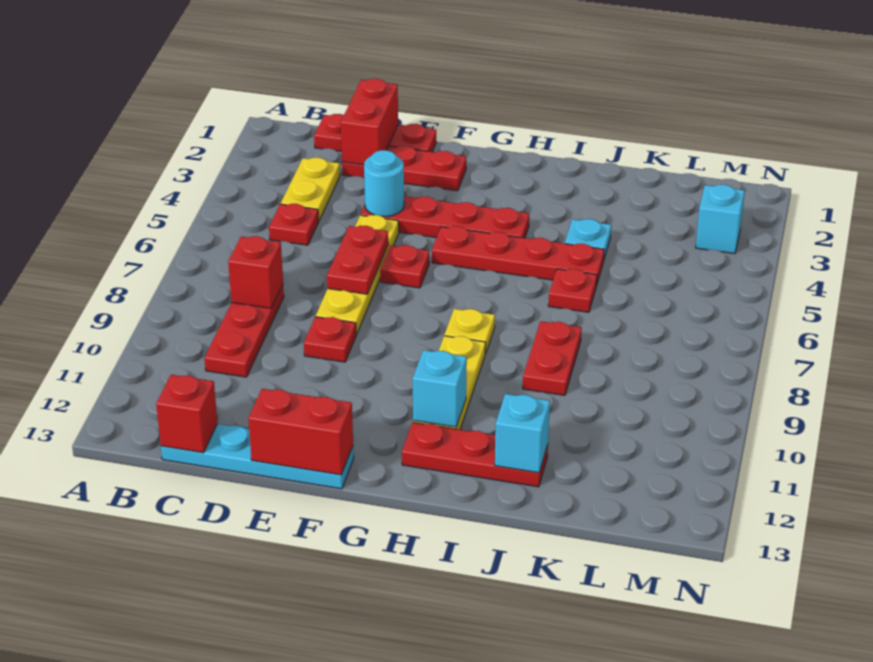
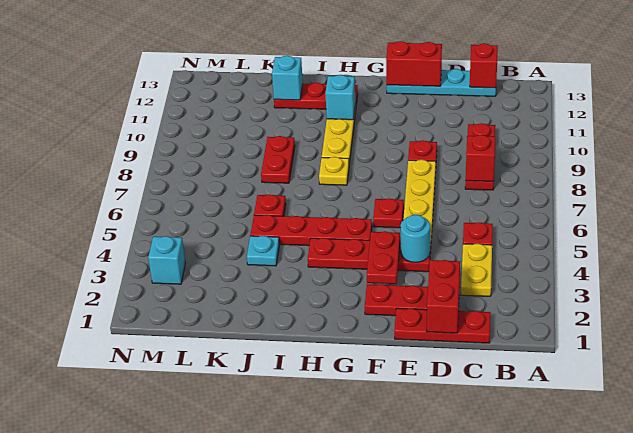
red plate E6:E7 level 2 -> red plate F3:F4 level 2

